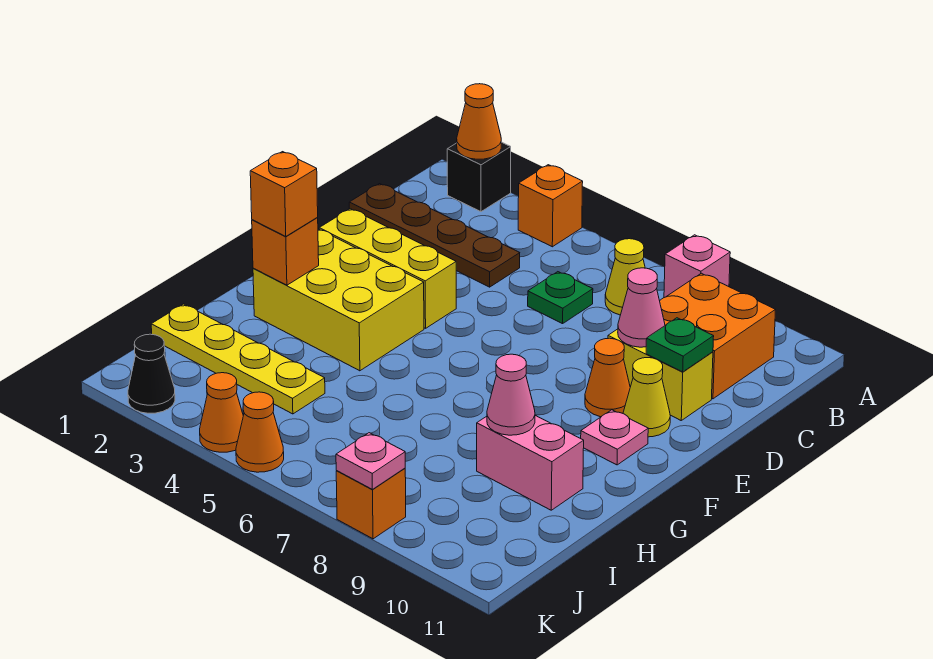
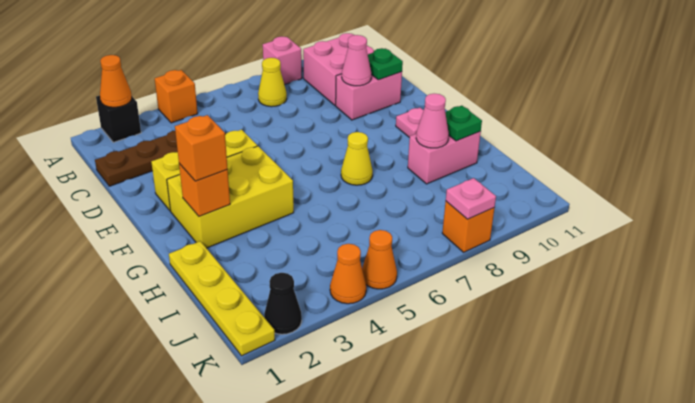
orange brick B9:C10 level 1 -> pink brick B9:C10 level 1
green plate C6 level 1 -> green plate H10 level 2
yellow brick D9:D10 level 1 -> pink brick D9:D10 level 1
orange cone E9 level 1 -> none
yellow cone E10 level 1 -> yellow cone G7 level 1
yellow plate I1:I4 level 1 -> yellow plate H1:K1 level 1

